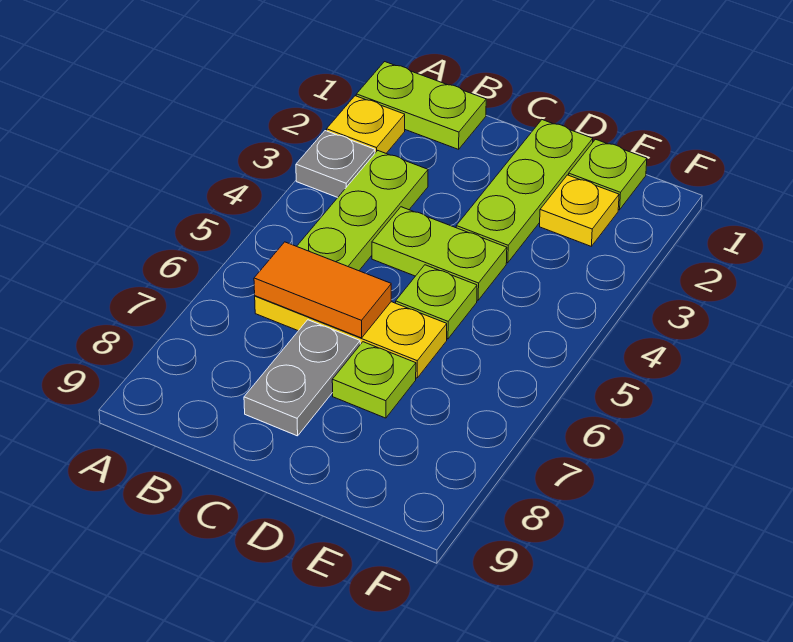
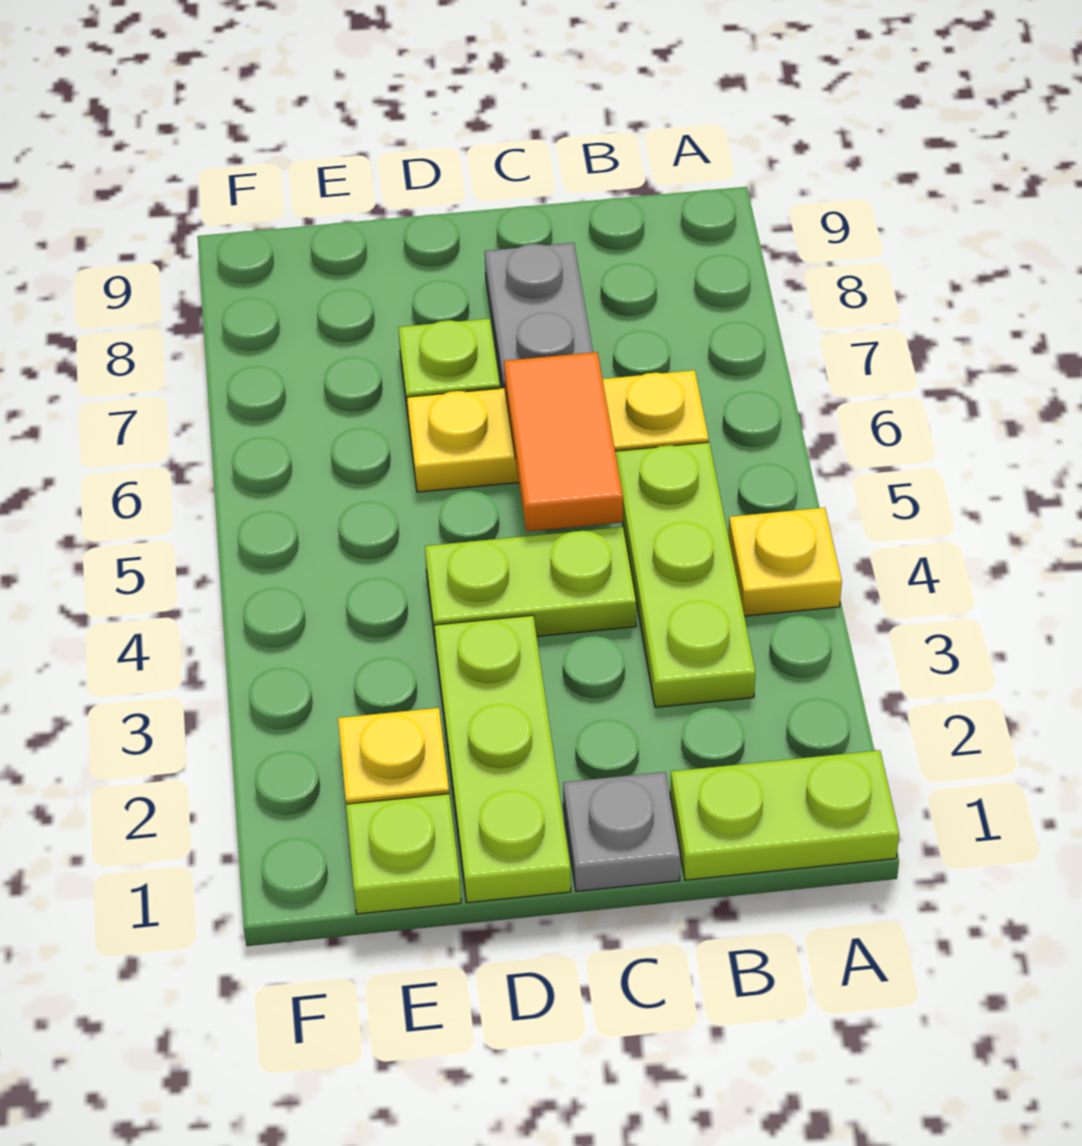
yellow plate A2 level 1 -> yellow plate A4 level 1
grey plate A3 level 1 -> grey plate C1 level 1
orange tile B6:C6 level 2 -> orange tile C5:C6 level 2
lime plate D5 level 1 -> none

